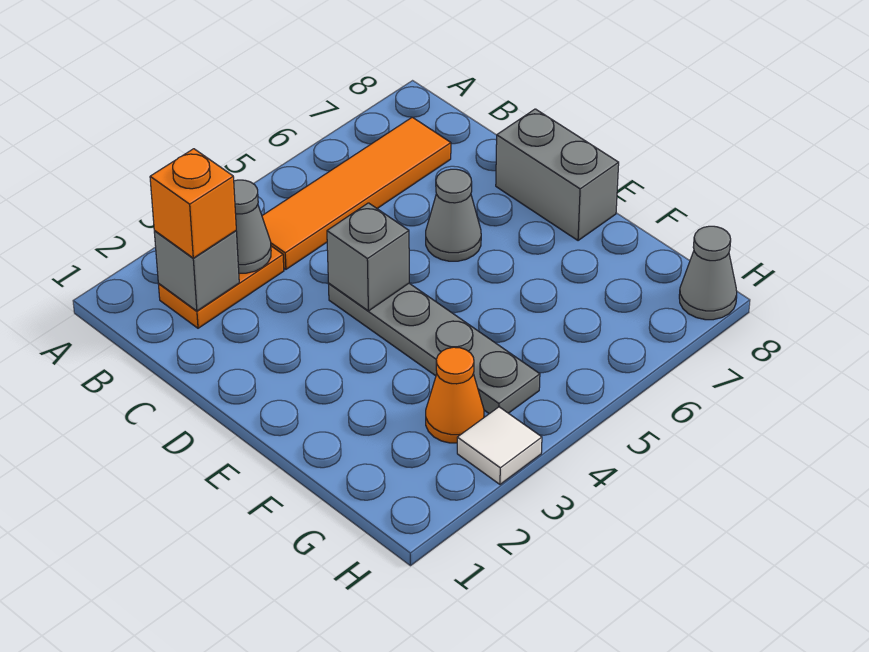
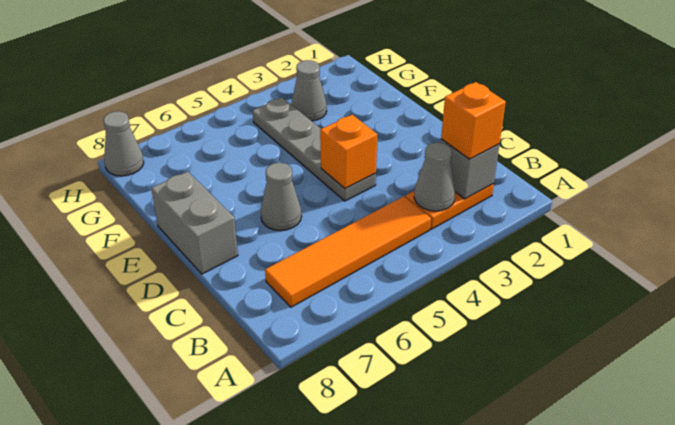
grey brick D4 level 2 -> orange brick D4 level 2
orange cone G3 level 1 -> grey cone G3 level 1
white tile H3 level 1 -> none

